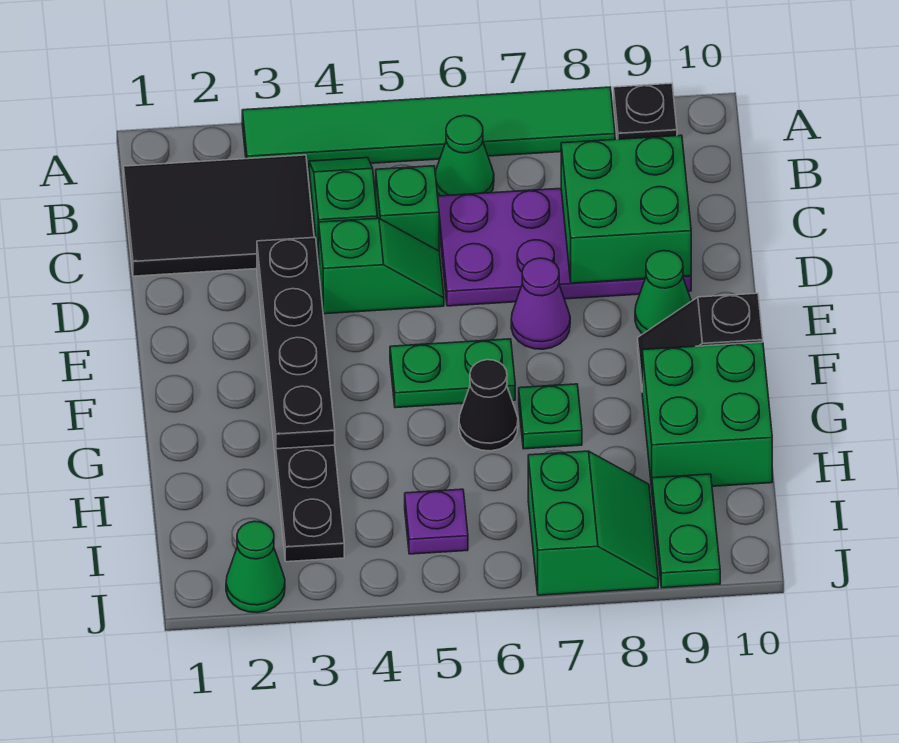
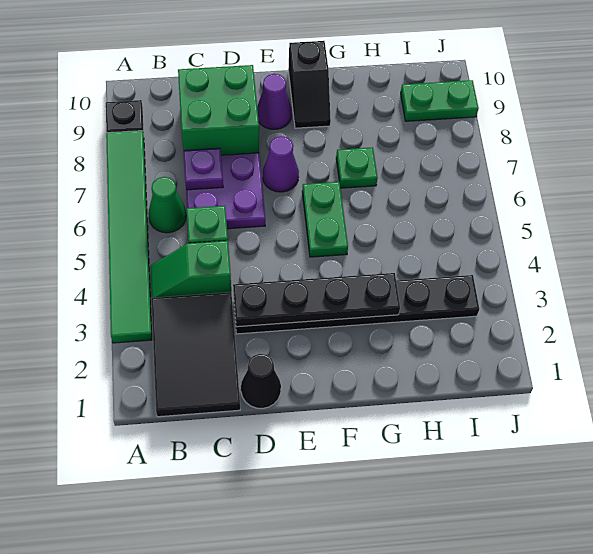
green slope D4:D5 level 1 top 4 -> none
green cone E9 level 1 -> purple cone E9 level 1
black cone G6 level 1 -> black cone D1 level 1
green brick G9:H10 level 1 -> none
purple plate I5 level 1 -> purple plate C7 level 2
green slope I7:J8 level 1 top 7 -> none
green cone J2 level 1 -> none

